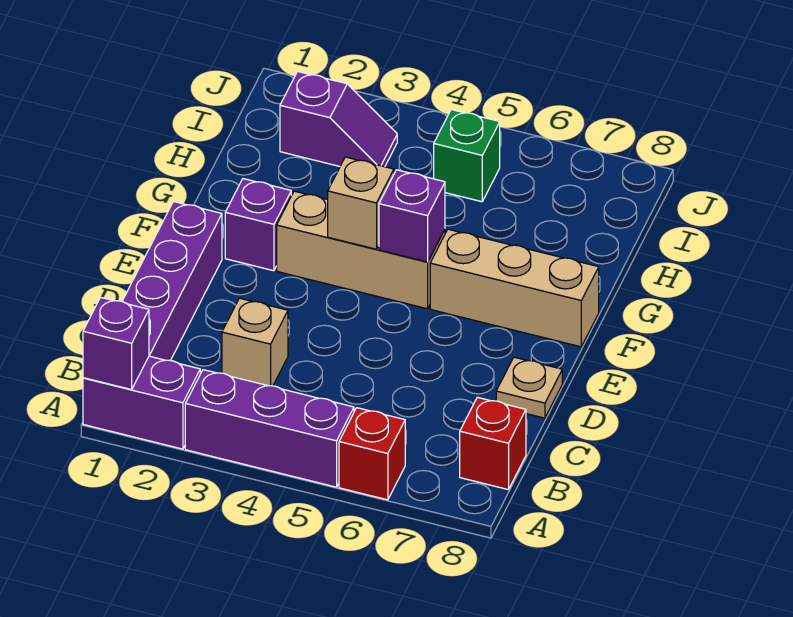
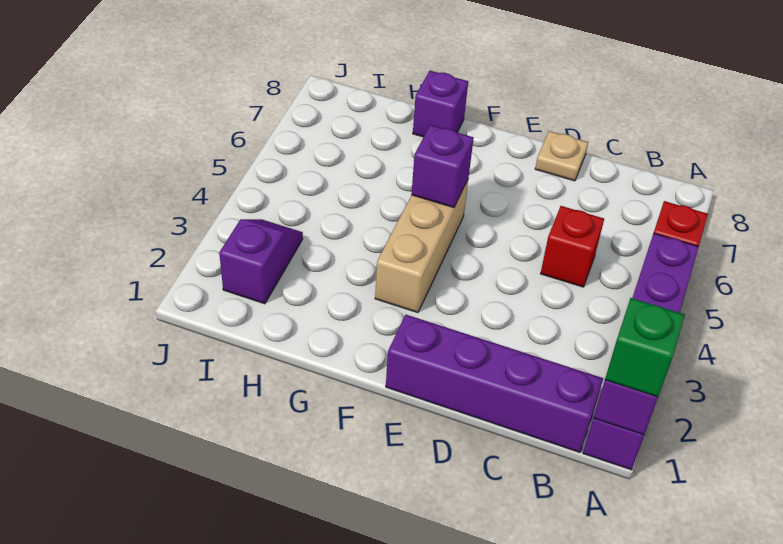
red brick B8 level 1 -> red brick C5 level 1
tan brick C3 level 1 -> none
purple brick F2 level 1 -> purple brick G8 level 1
tan brick F4 level 2 -> none
tan brick F6:F8 level 1 -> none
green brick I5 level 1 -> green brick A1 level 3

